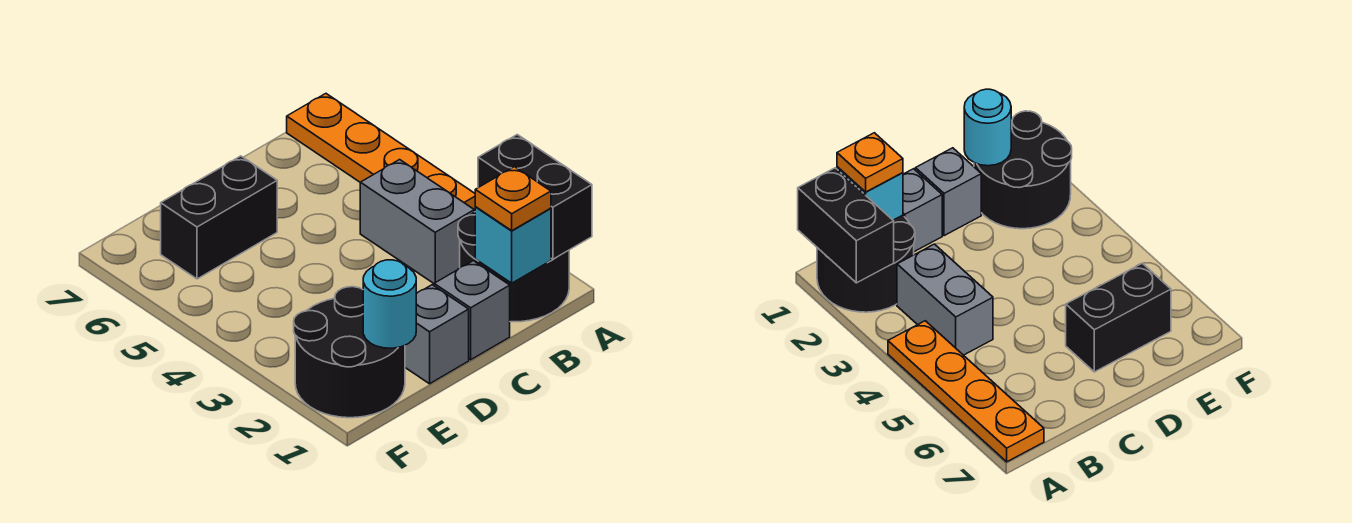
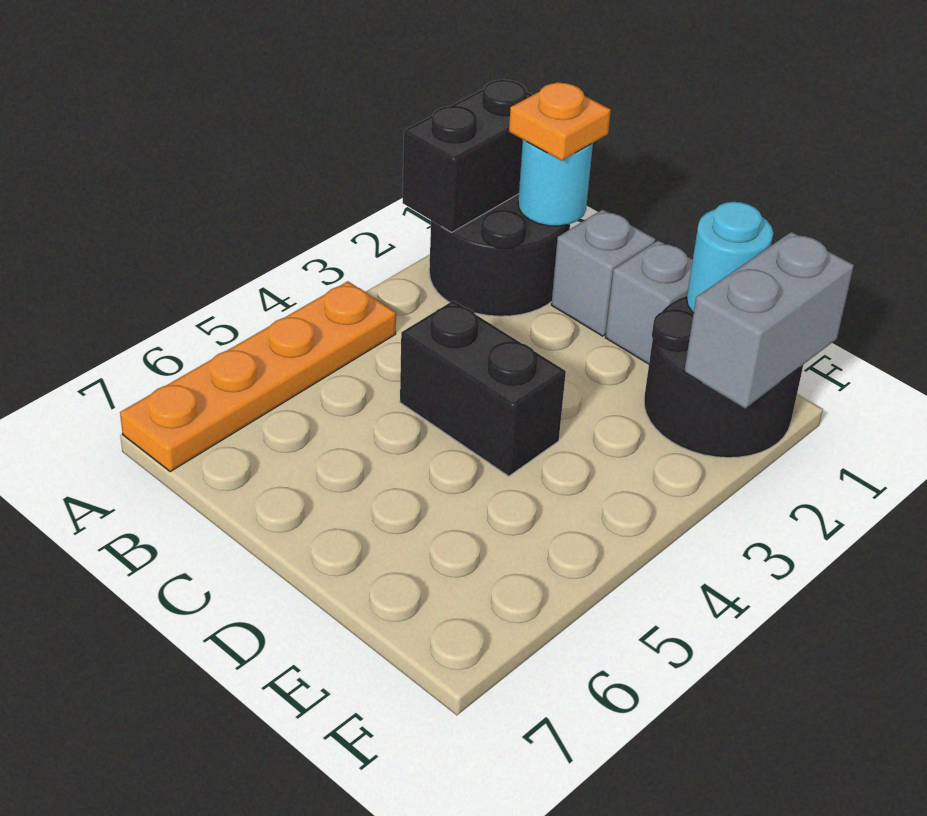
cyan brick B1 level 2 -> cyan round brick B1 level 2
grey brick B3:B4 level 1 -> grey brick F1:F2 level 2
black brick D6:E6 level 1 -> black brick C4:D4 level 1

